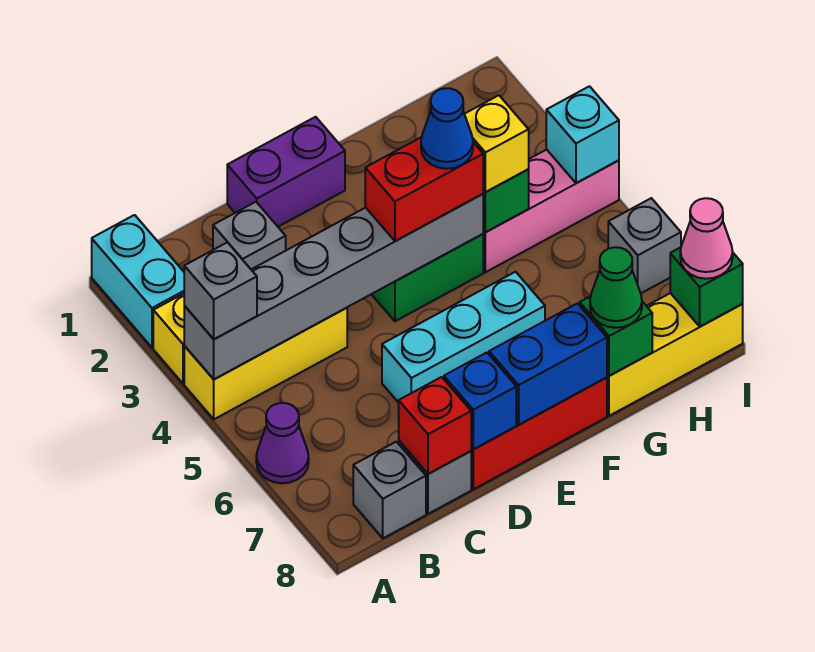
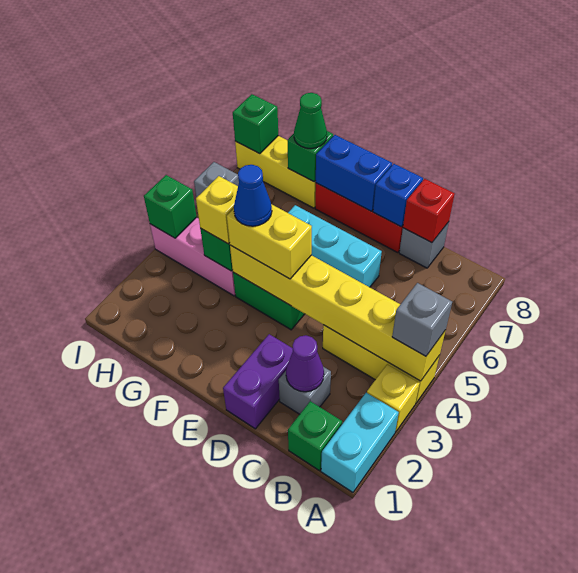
grey brick A4:F4 level 2 -> yellow brick A4:F4 level 2
purple cone A6 level 1 -> purple cone C2 level 2
none -> green brick B1 level 1
grey brick B8 level 1 -> none
purple brick D1:E1 level 1 -> purple brick D1:D2 level 1
red brick E4:F4 level 3 -> yellow brick E4:F4 level 3
cyan brick I4 level 2 -> green brick I4 level 2
pink cone I8 level 3 -> none

